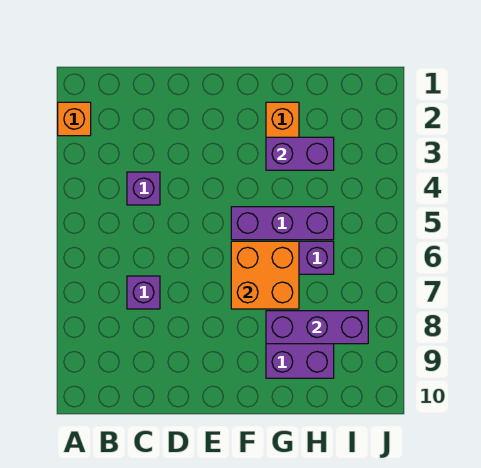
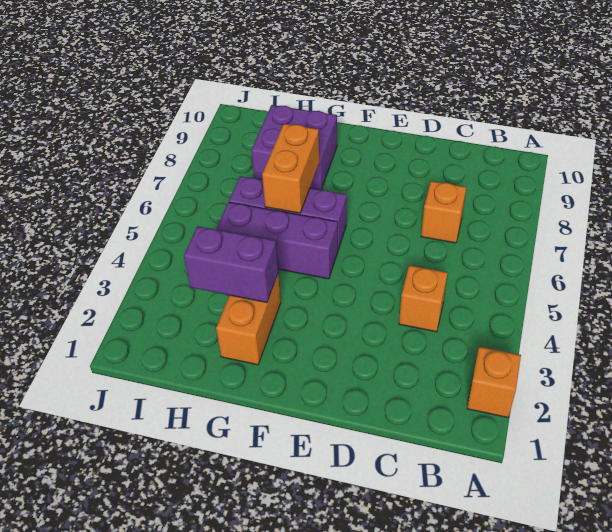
purple brick C4 level 1 -> orange brick C4 level 1
purple brick C7 level 1 -> orange brick C7 level 1
orange brick F6:G7 level 2 -> orange brick G6:G7 level 2
purple brick G8:I8 level 2 -> none

